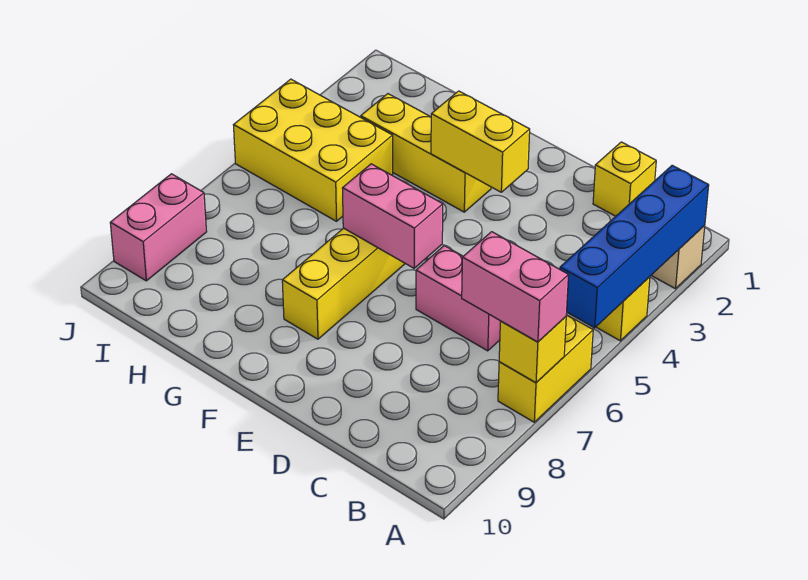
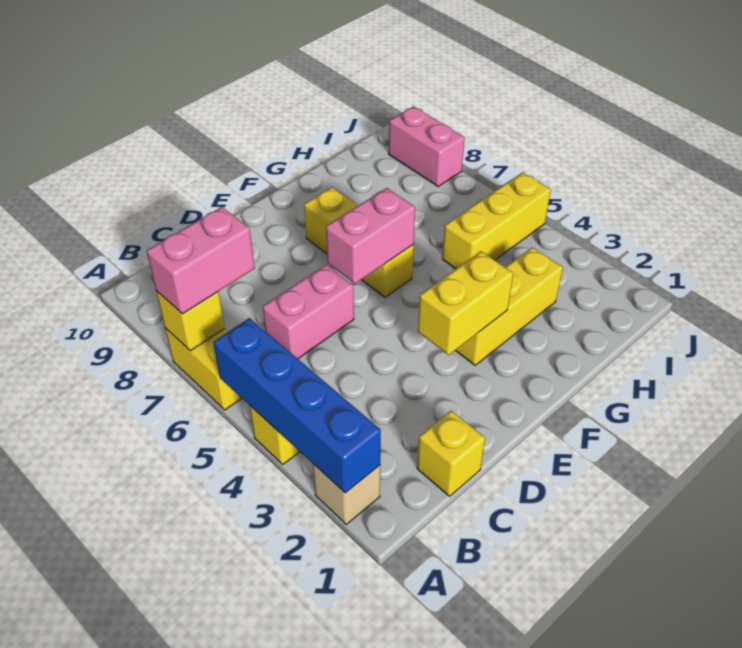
yellow brick H4:J5 level 1 -> yellow brick H5:J5 level 1

